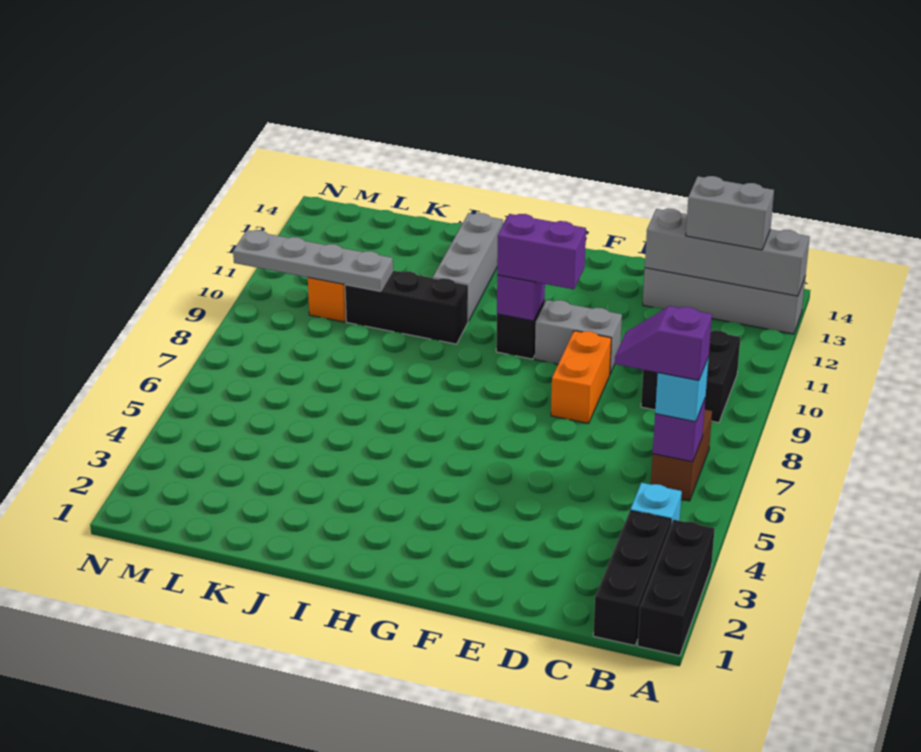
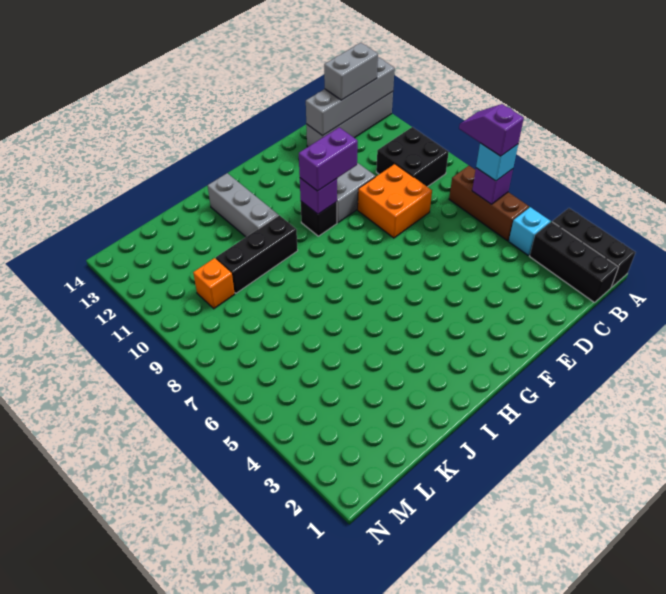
brown brick B6:B7 level 1 -> brown brick B5:B7 level 1
purple slope B6:C6 level 4 top B -> purple slope B6:B7 level 4 top 6
orange brick E8:E9 level 1 -> orange brick D8:E9 level 1
grey plate K10:N10 level 2 -> none

